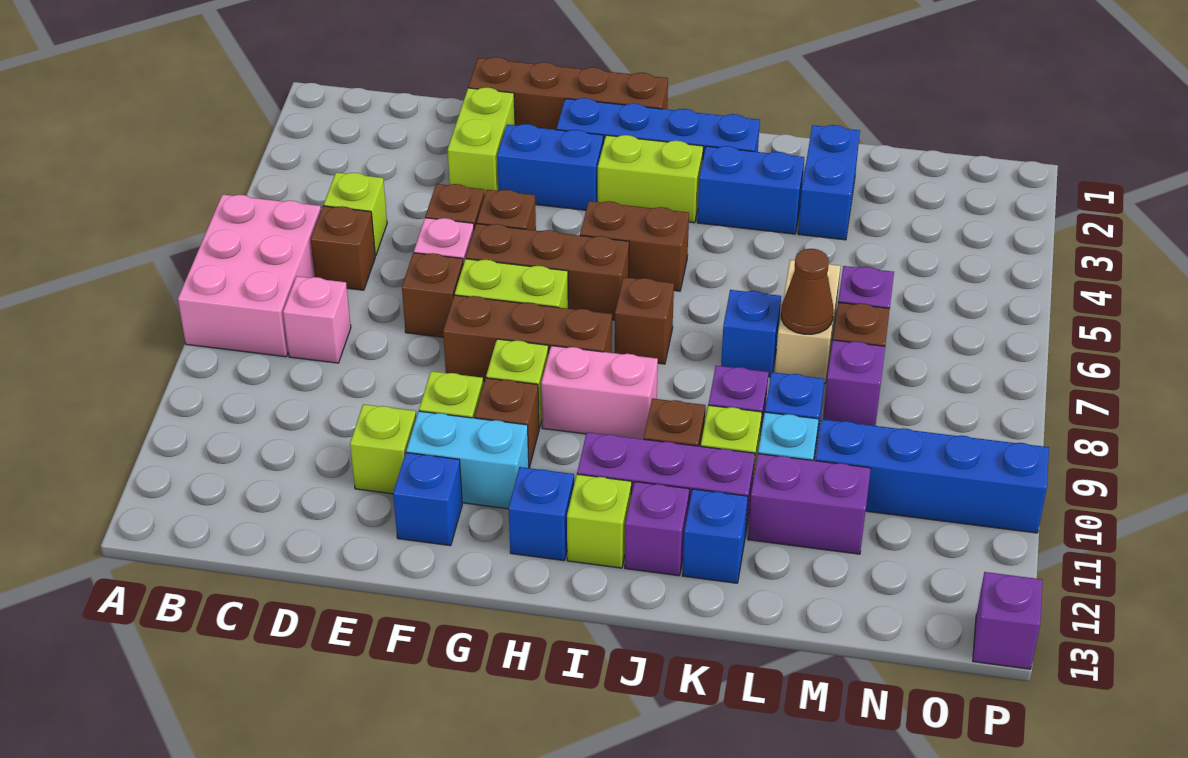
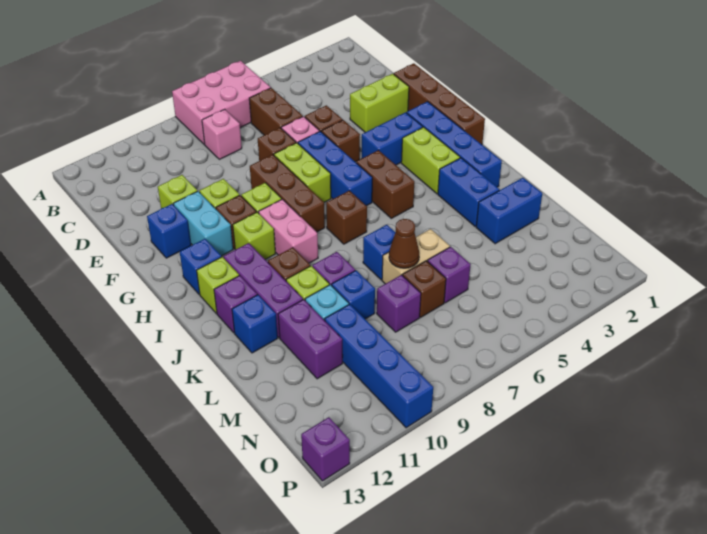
lime brick C5 level 1 -> lime brick H10 level 1
brown brick C6 level 1 -> brown brick C6:D6 level 1
blue brick F3:G3 level 1 -> blue brick G3:G4 level 1
brown brick F6:H6 level 1 -> blue brick F6:H6 level 1

